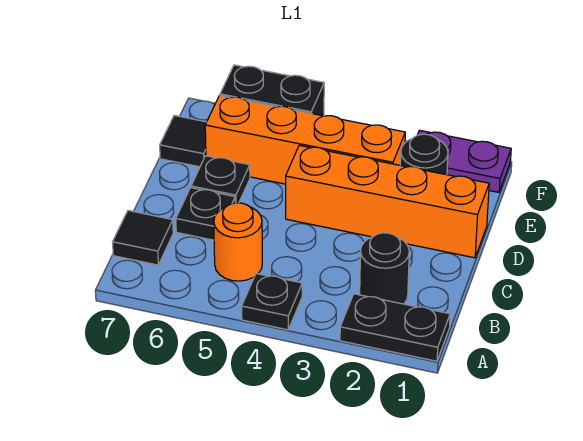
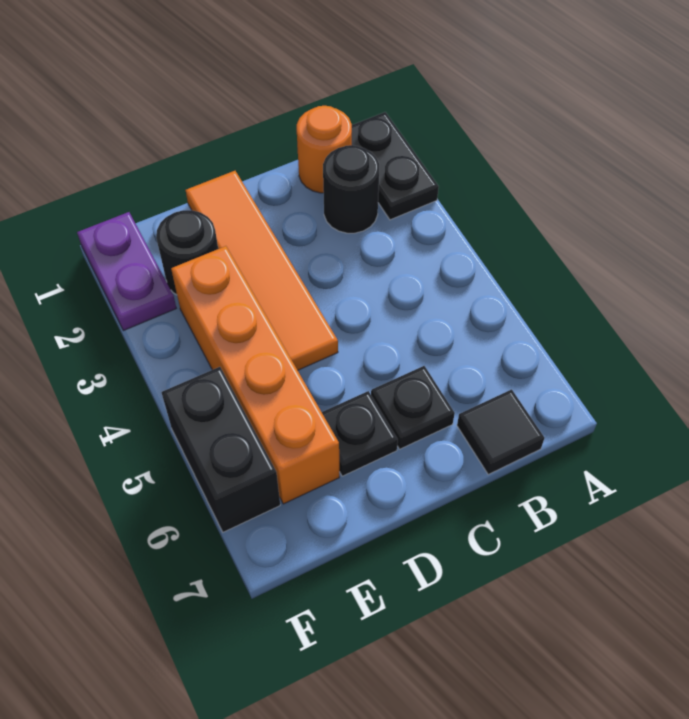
black plate A4 level 1 -> none
orange round brick B5 level 1 -> orange round brick B1 level 1
orange brick D1:D4 level 1 -> orange tile D1:D4 level 1
black tile E7 level 1 -> none

